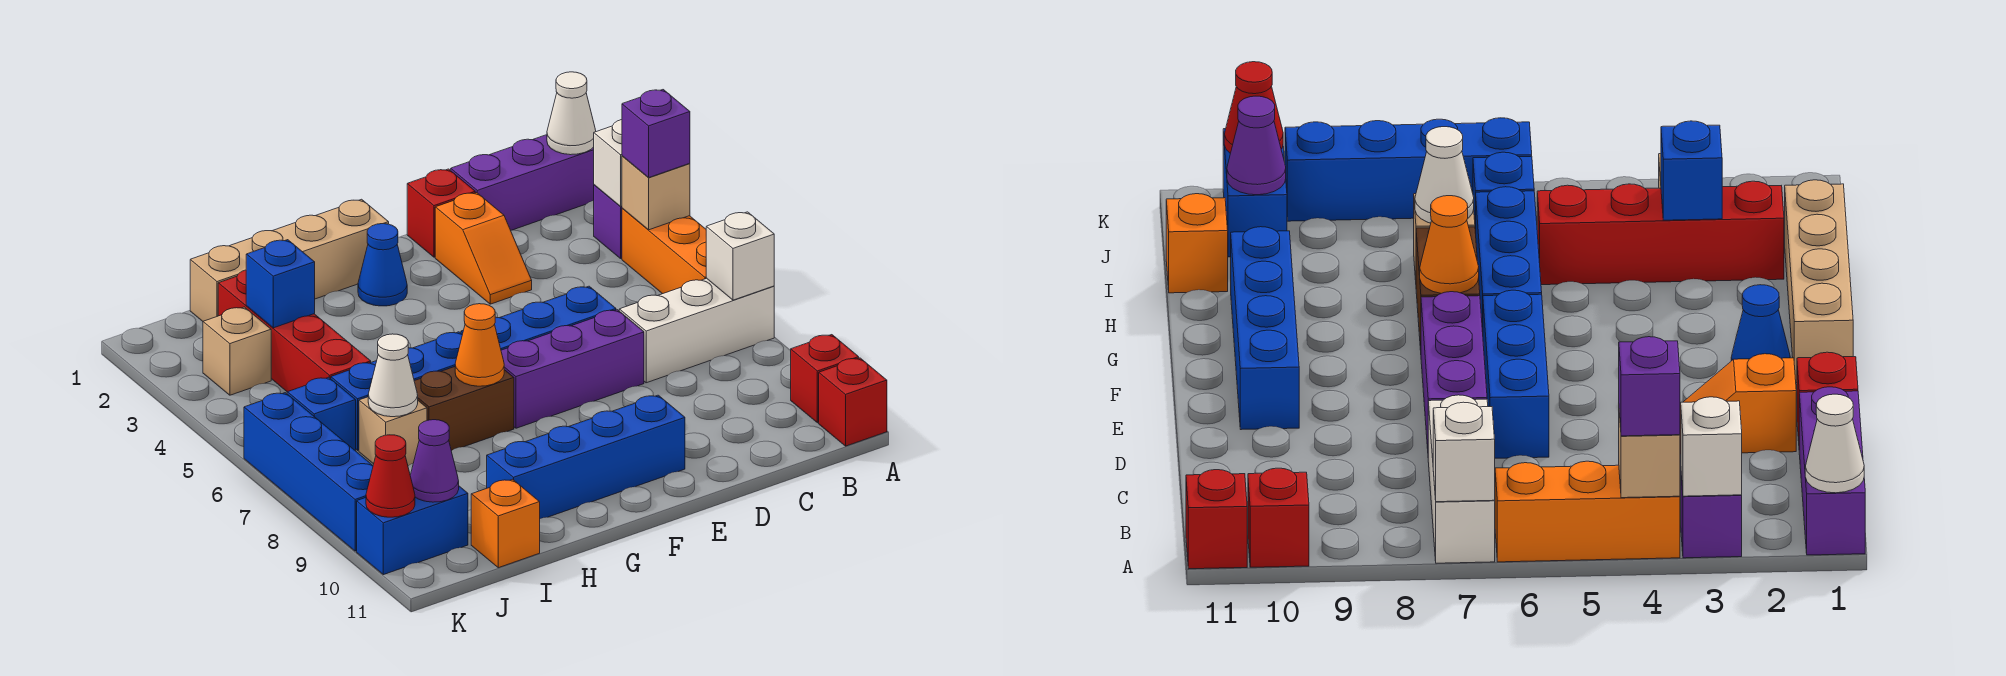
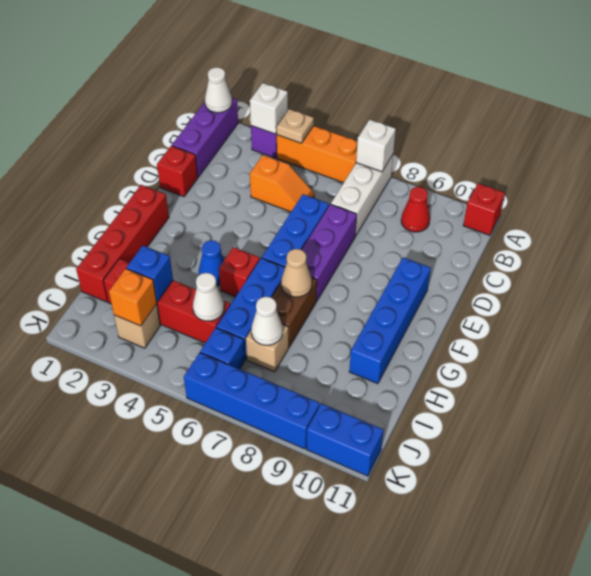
tan brick A4 level 2 -> tan plate A4 level 2
purple brick A4 level 3 -> none
red brick A10 level 1 -> red brick G5 level 1
orange slope D2:D3 level 1 top 2 -> orange slope C4:C5 level 1 top 4
tan brick F1:I1 level 1 -> red brick F1:I1 level 1
blue cone F2 level 1 -> blue cone G4 level 1
orange cone G7 level 2 -> tan cone G7 level 2
none -> white cone I5 level 2
orange brick I11 level 1 -> orange brick J3 level 2
blue brick J10:K10 level 1 -> blue brick K10:K11 level 1
purple cone J10 level 2 -> none
red cone K10 level 2 -> red cone B9 level 1

